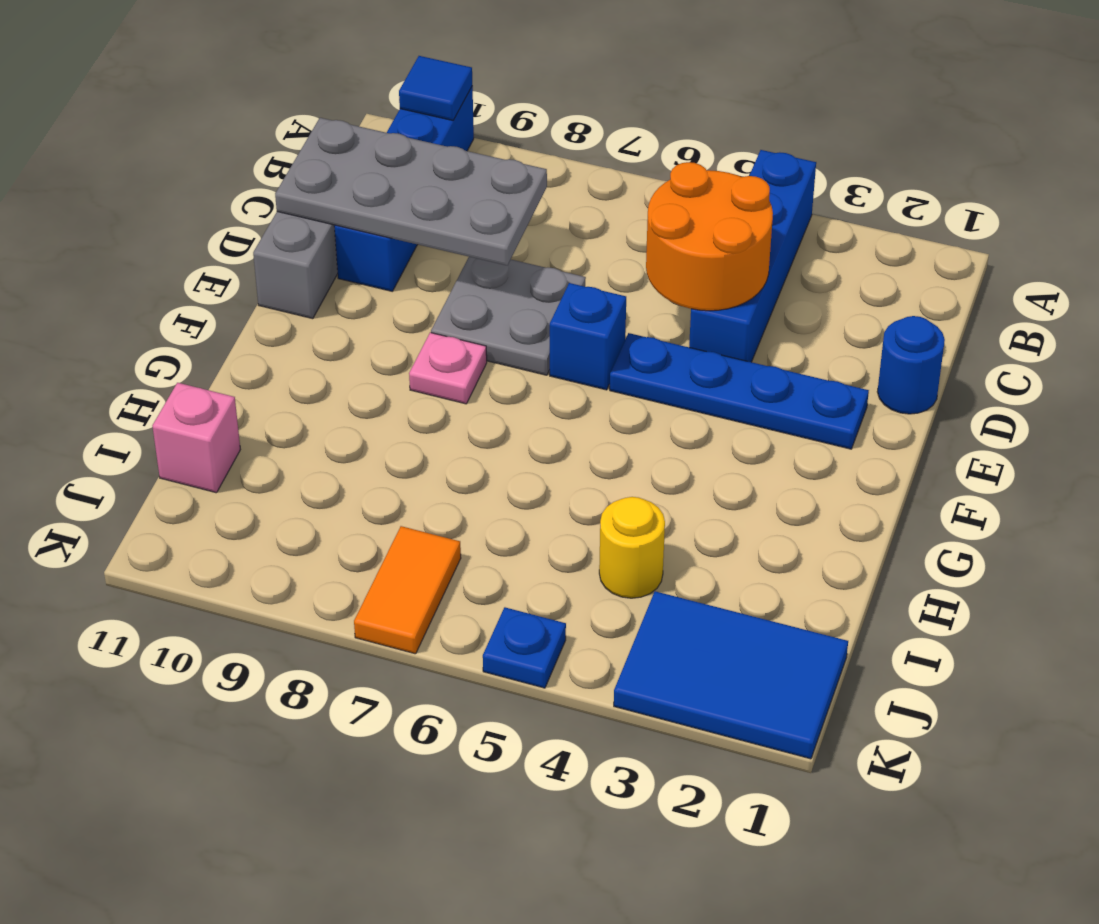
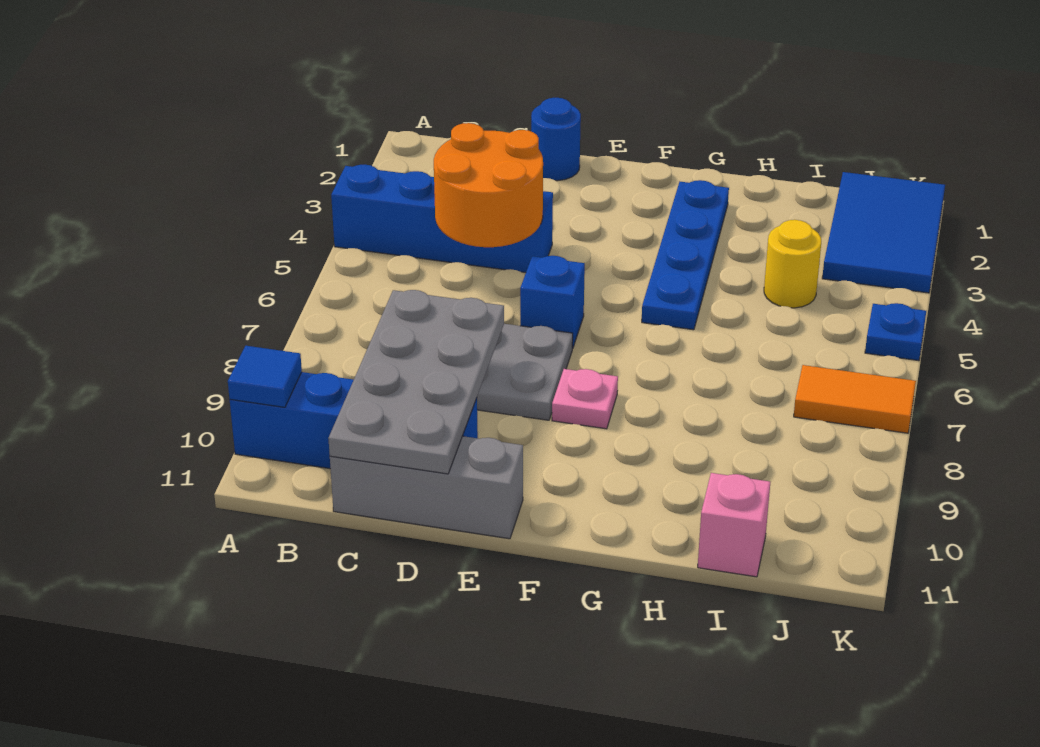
blue plate E2:E5 level 1 -> blue plate G2:G5 level 1

